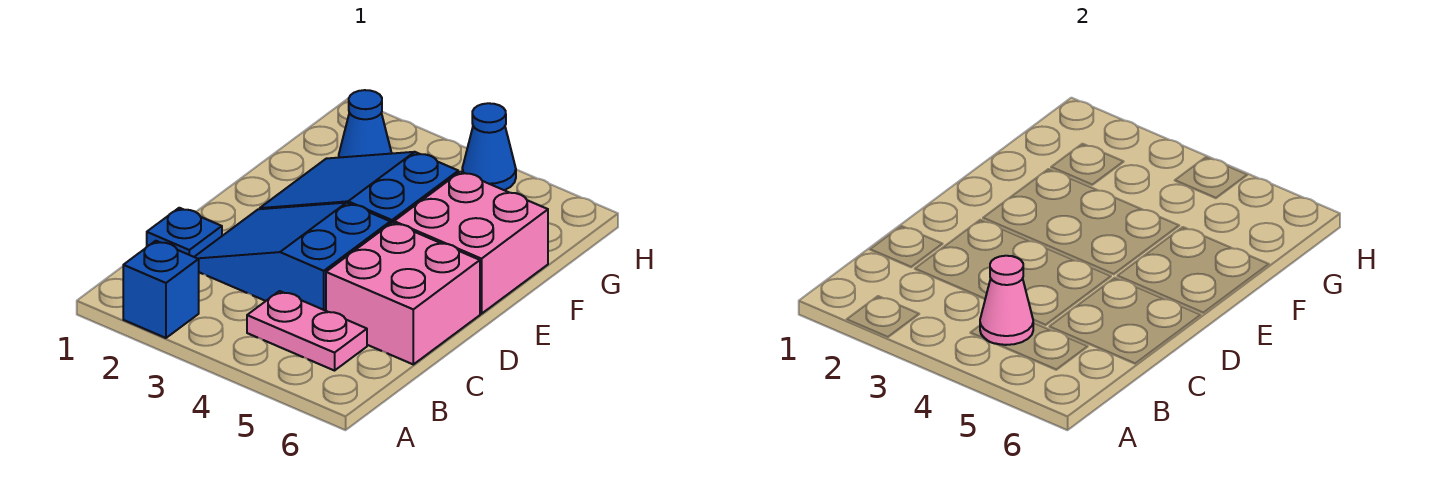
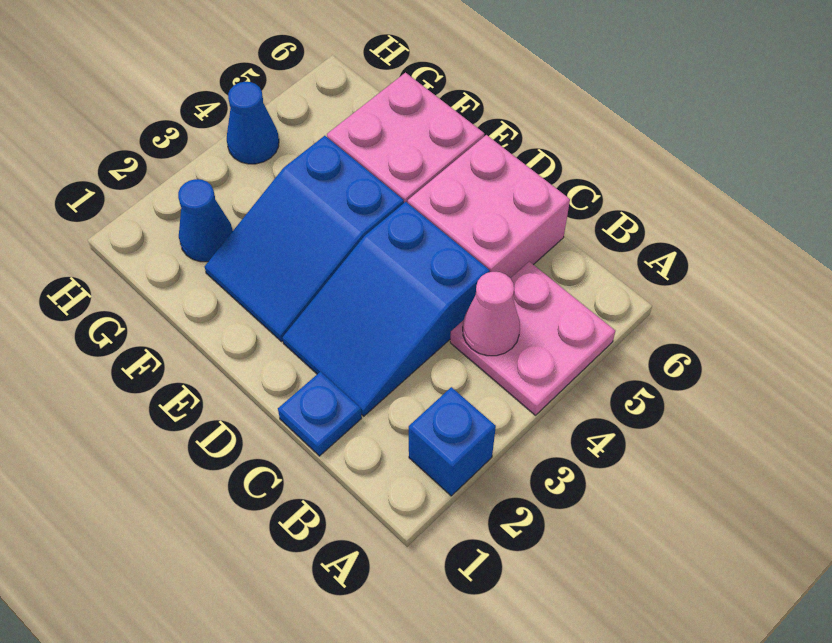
pink plate B4:B5 level 1 -> pink plate A4:B5 level 1

